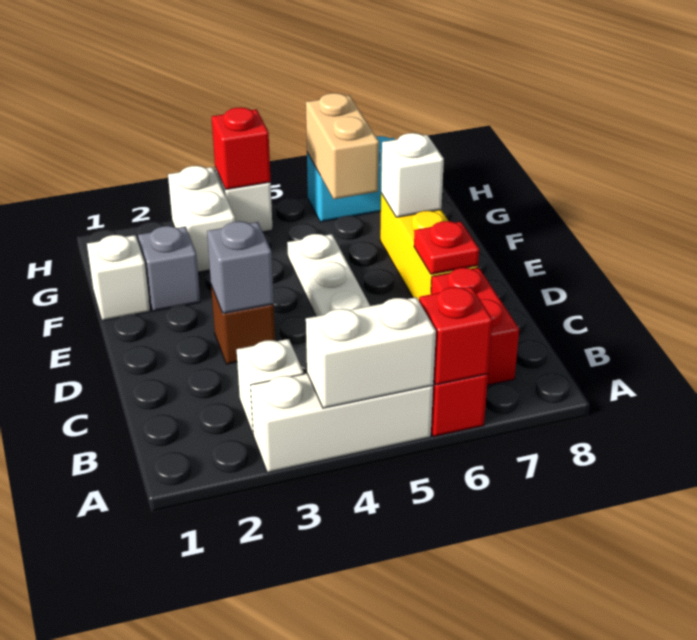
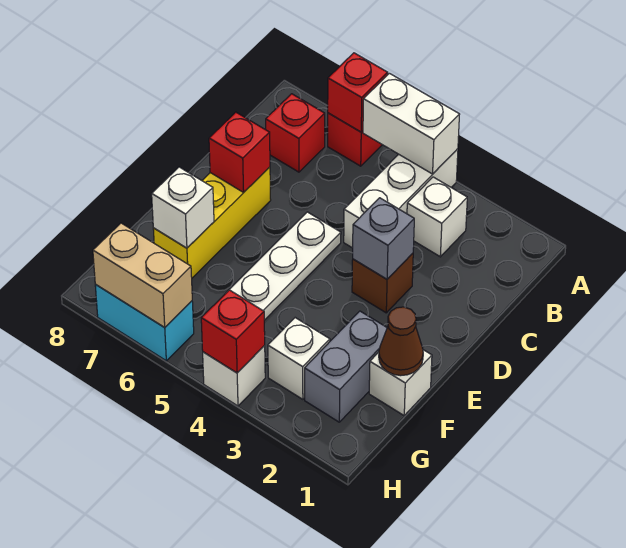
white brick A3:A5 level 1 -> white brick A4:C4 level 1
red brick B7:C7 level 1 -> red brick B7 level 1
red plate D7 level 2 -> red brick D7 level 2
none -> brown cone F1 level 2
grey brick F2 level 1 -> grey brick F2:G2 level 1
white brick G3:H3 level 1 -> white brick G3 level 1
tan brick G6:H6 level 2 -> tan brick H6:H7 level 2

